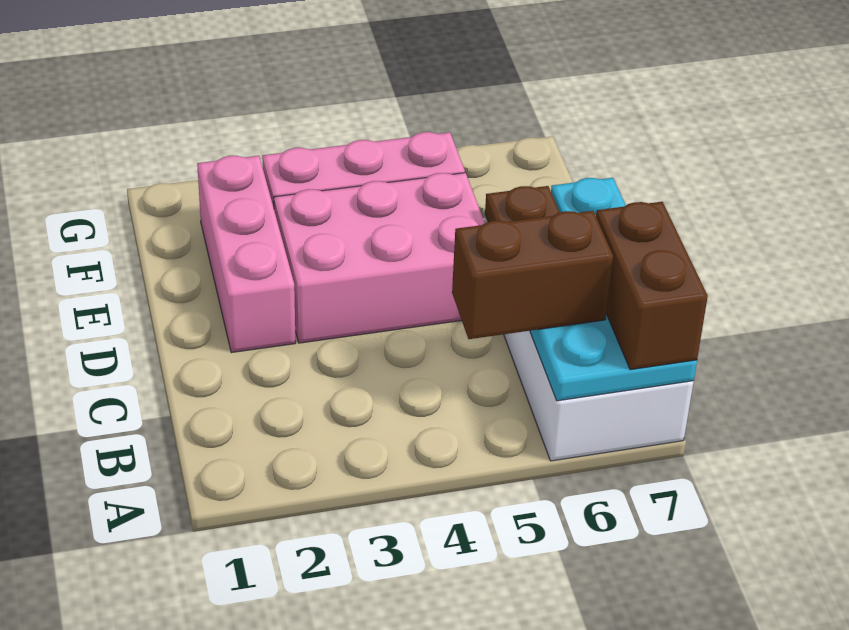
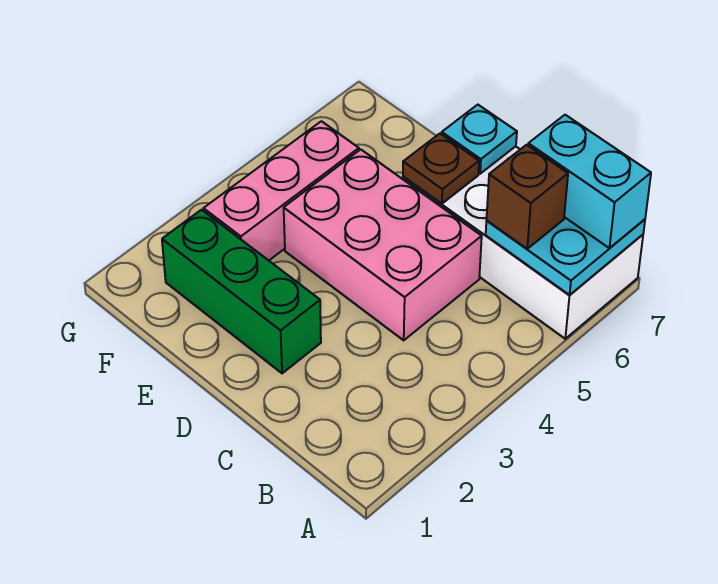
brown brick A7:B7 level 3 -> cyan brick A7:B7 level 3
brown brick B5:B6 level 3 -> brown brick B6 level 3
pink brick D2:F2 level 1 -> green brick D2:F2 level 1
pink brick D3:E5 level 1 -> pink brick C4:E5 level 1

